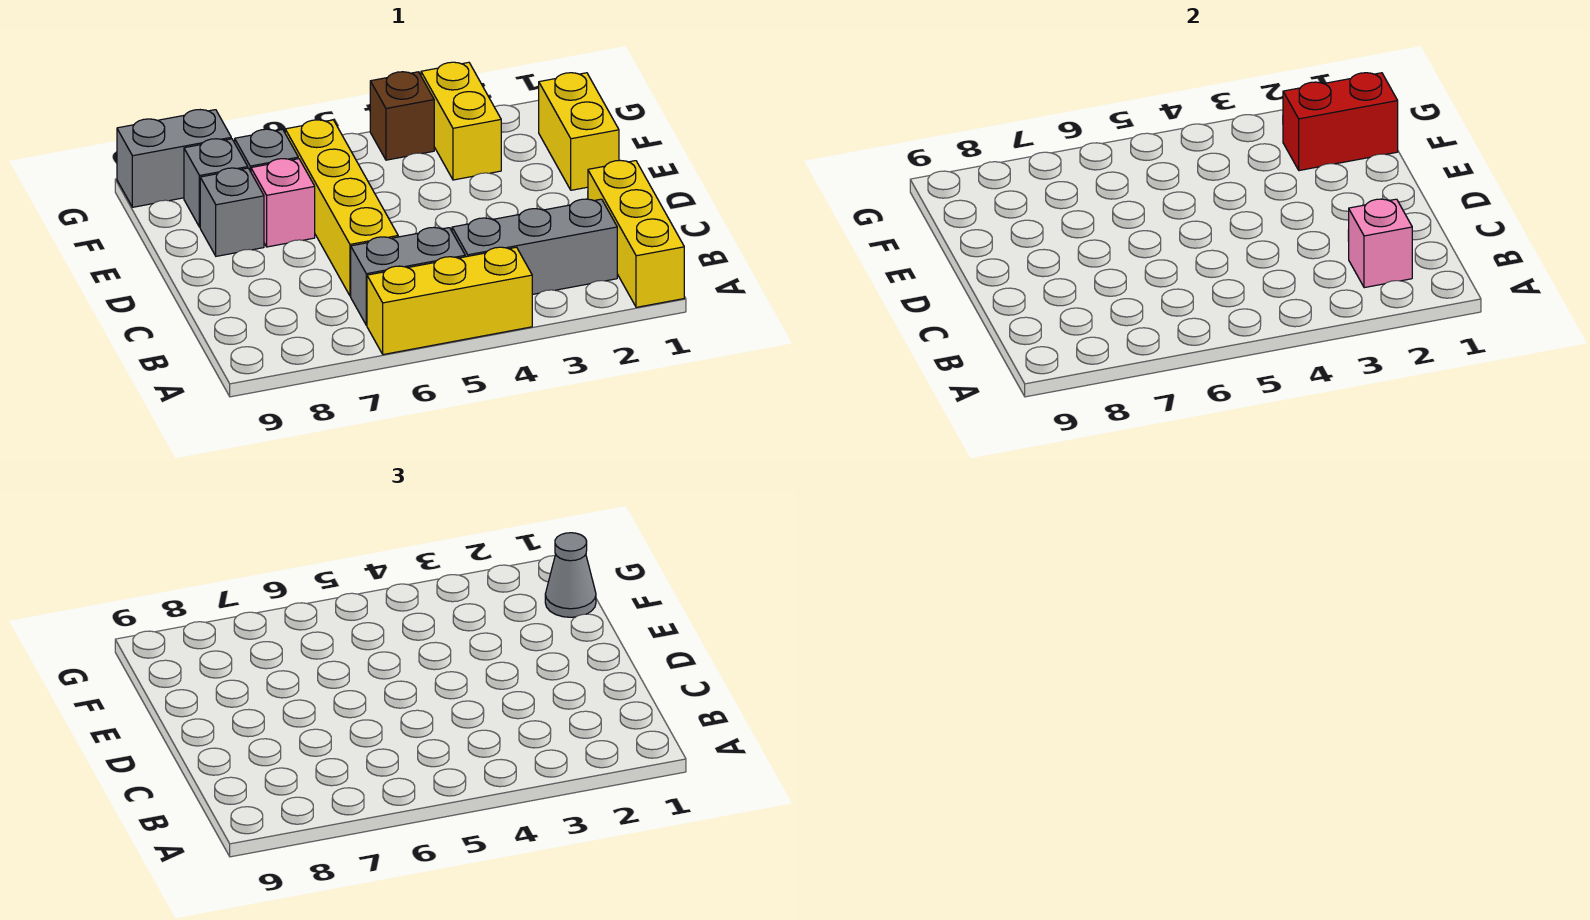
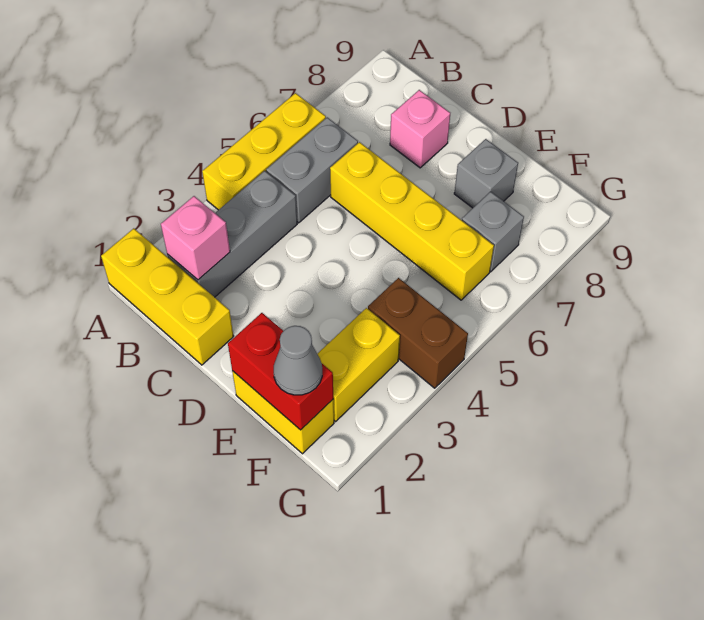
pink brick E7 level 1 -> pink brick C8 level 1
red brick F1:F2 level 2 -> red brick E1:F1 level 2
yellow brick F3:G3 level 1 -> yellow brick F2:F3 level 1
grey brick F8 level 1 -> none
brown brick G4 level 1 -> brown brick F4:G4 level 1
grey brick G8:G9 level 1 -> none

